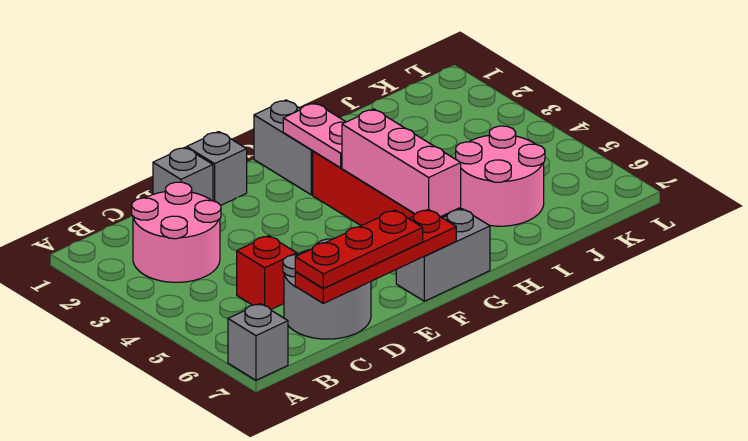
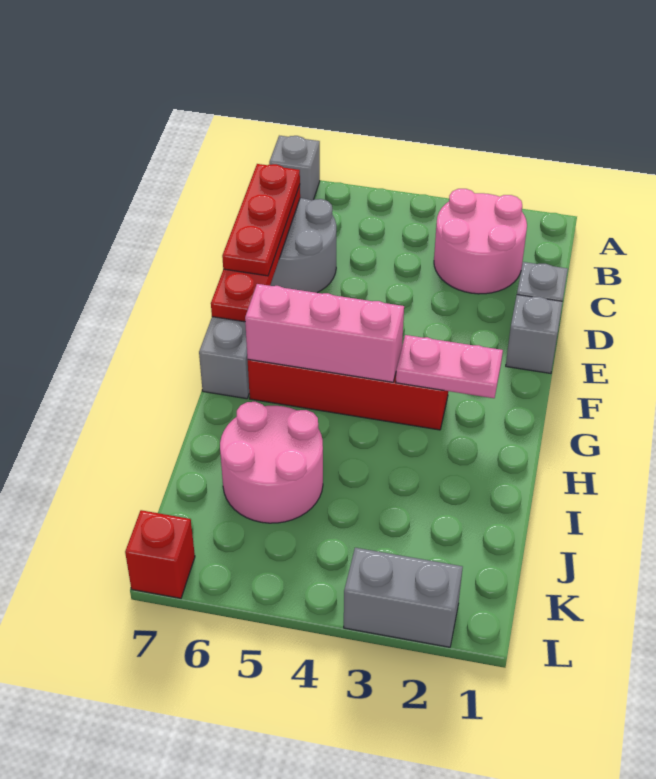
red brick C5 level 1 -> red brick L7 level 1
grey brick G1:G2 level 1 -> grey brick L2:L3 level 1

